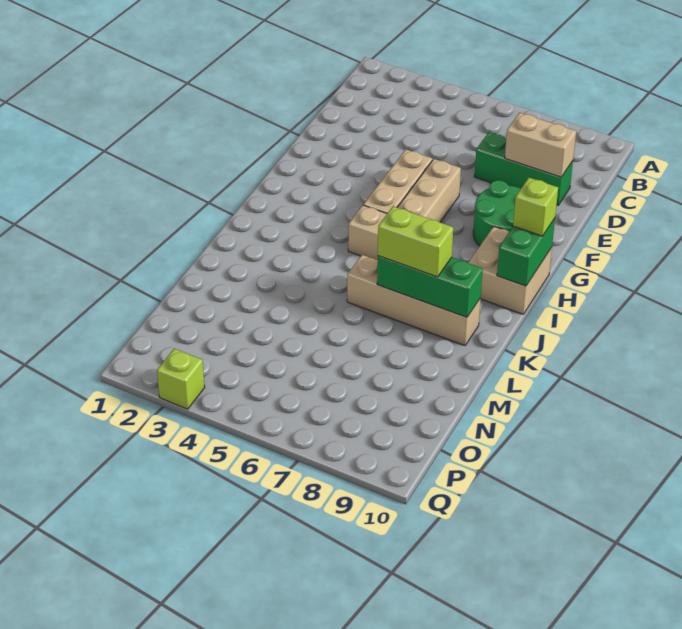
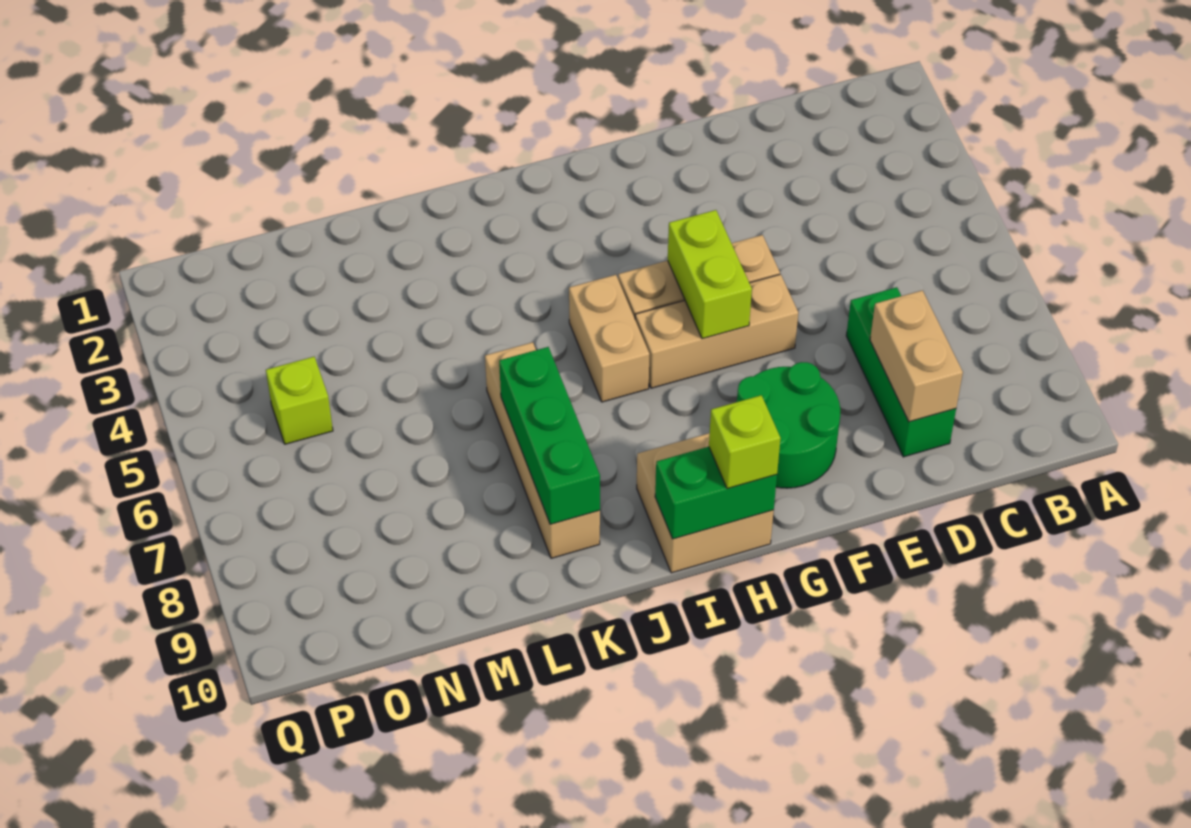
lime brick K7:K8 level 3 -> lime brick G5:G6 level 2
lime brick Q3 level 1 -> lime brick O5 level 1

